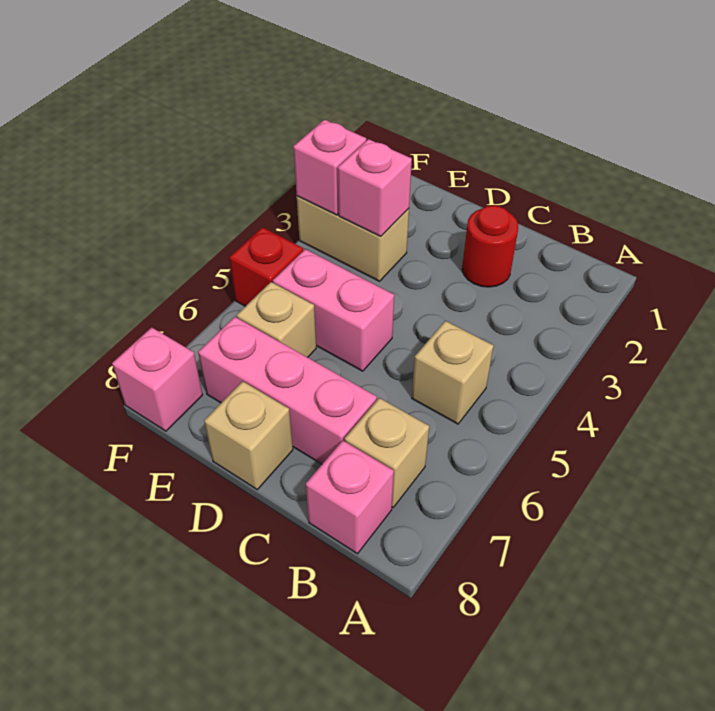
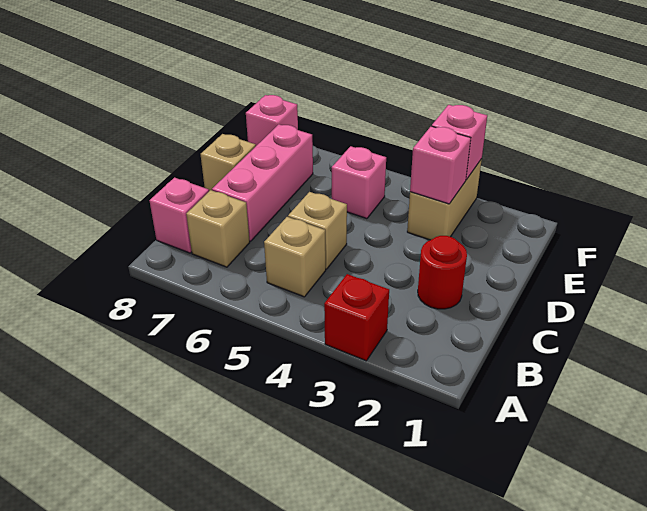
pink brick D5:E5 level 1 -> pink brick E5 level 1
tan brick E6 level 1 -> tan brick C5 level 1
red brick F5 level 1 -> red brick A3 level 1

